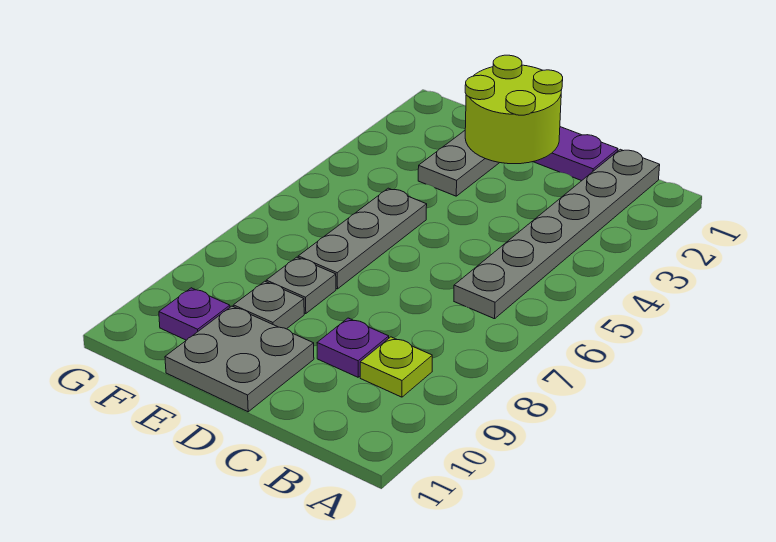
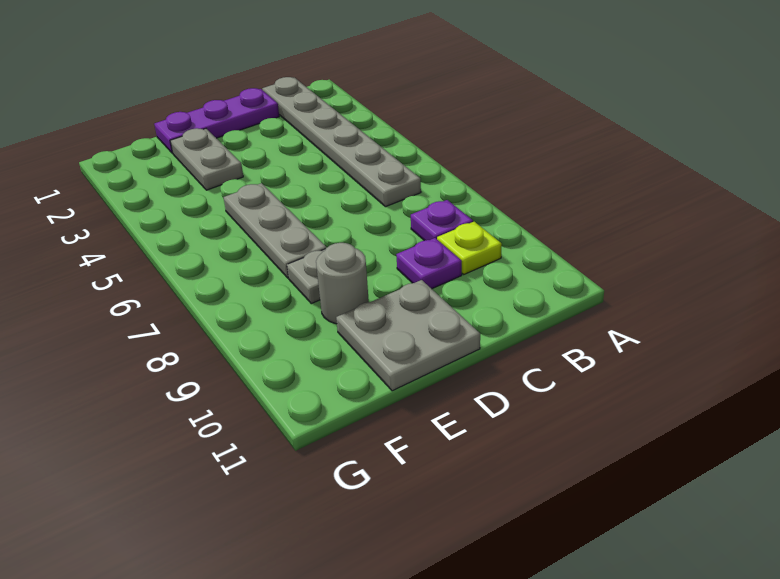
lime round brick D1:E2 level 2 -> none
grey plate E9 level 1 -> grey round brick E9 level 1
purple plate F10 level 1 -> purple plate B8 level 1

